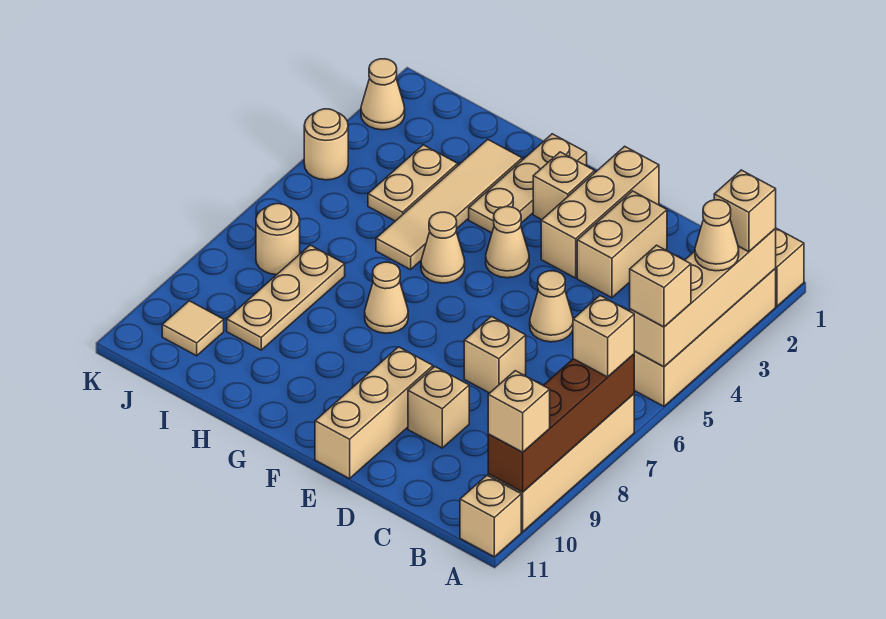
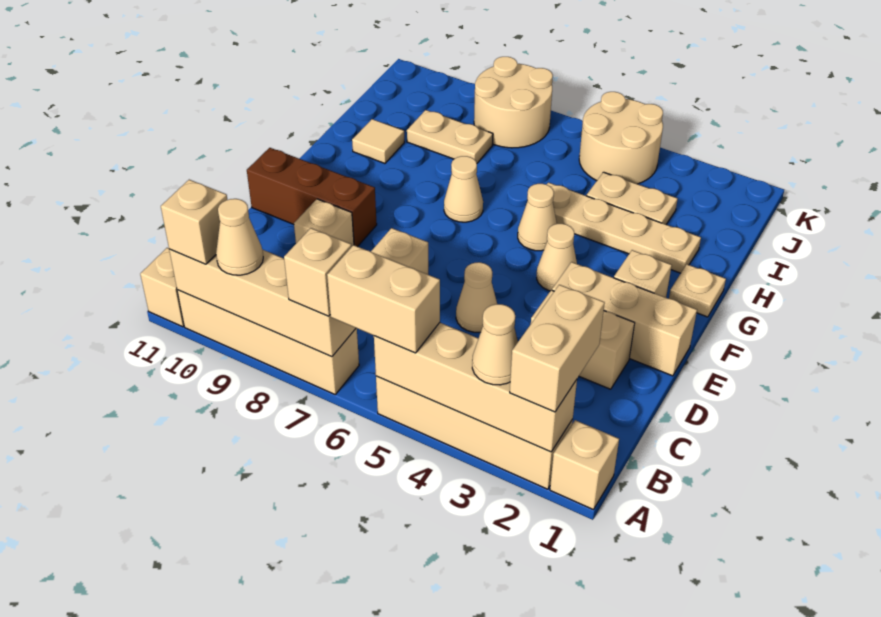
tan brick A2 level 3 -> tan brick A2:B2 level 3
tan brick A5 level 3 -> tan brick A5:A6 level 3
brown brick A7:A10 level 2 -> tan brick A7:A10 level 2
tan brick E9:E11 level 1 -> brown brick E9:E11 level 1
tan plate G1:G3 level 1 -> tan plate G1 level 1
tan tile H2:H5 level 1 -> tan plate H2:H5 level 1
tan plate I7:I9 level 1 -> tan plate I8:I9 level 1
tan round brick J7 level 1 -> tan round brick J7:K8 level 1
tan tile J10 level 1 -> tan tile H10 level 1
tan cone K2 level 1 -> tan cone A9 level 3
tan round brick K4 level 1 -> tan round brick J4:K5 level 1

